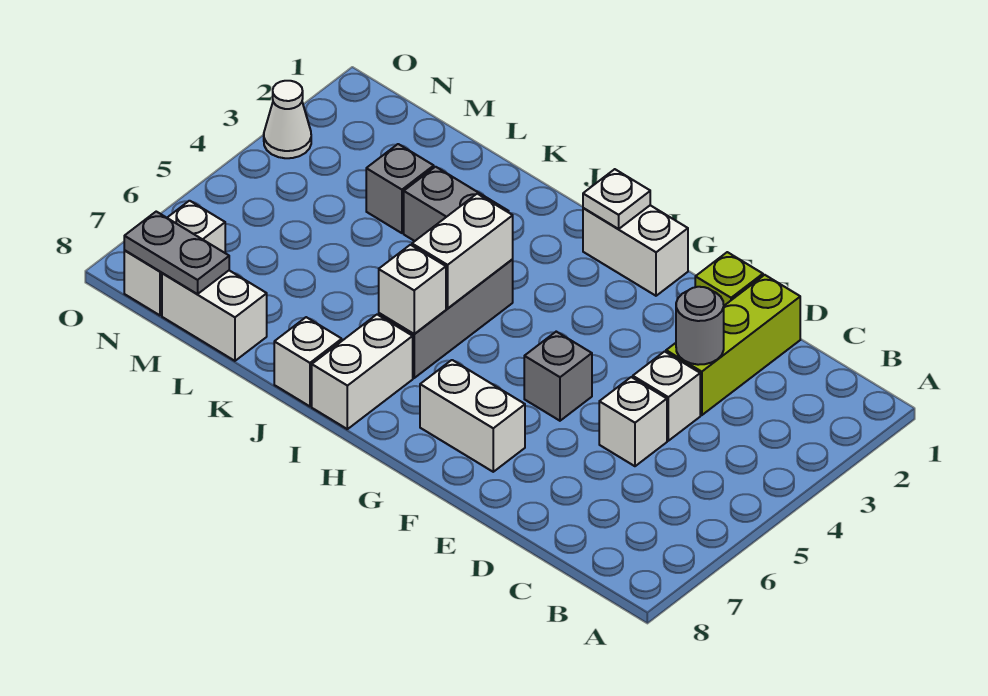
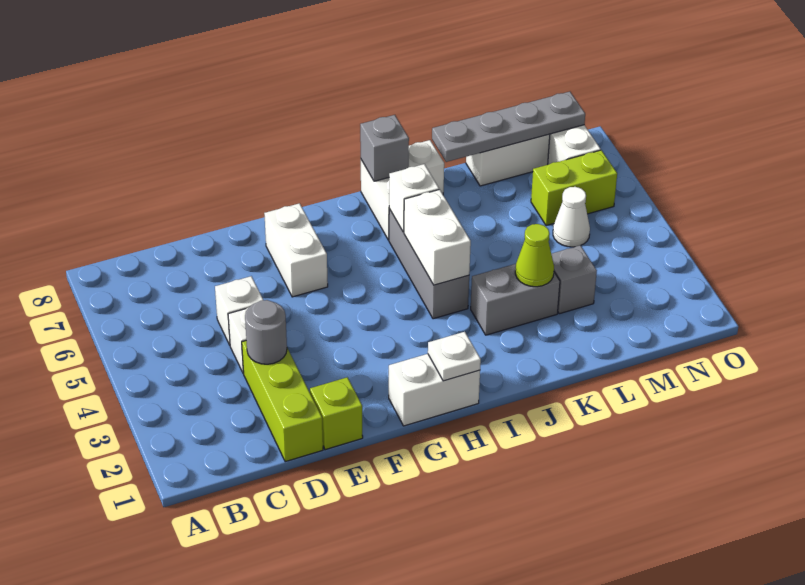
grey brick F5 level 1 -> grey brick I8 level 2
white brick F7:G7 level 1 -> white brick F6:F7 level 1
none -> lime cone K3 level 2
none -> lime brick M6:N6 level 1
grey plate M8:N8 level 2 -> grey plate K8:N8 level 2
white cone O3 level 1 -> white cone M5 level 1

